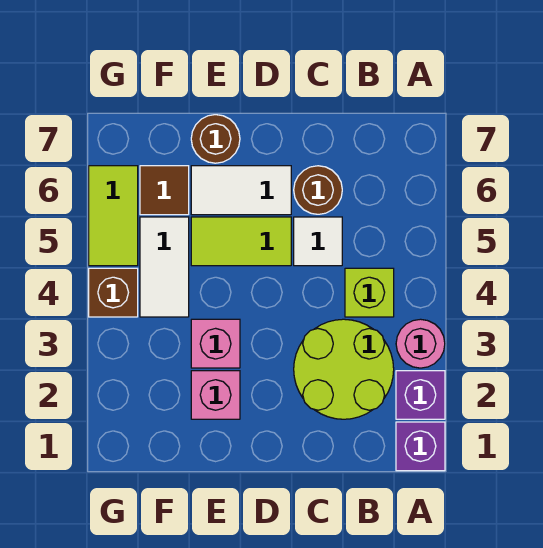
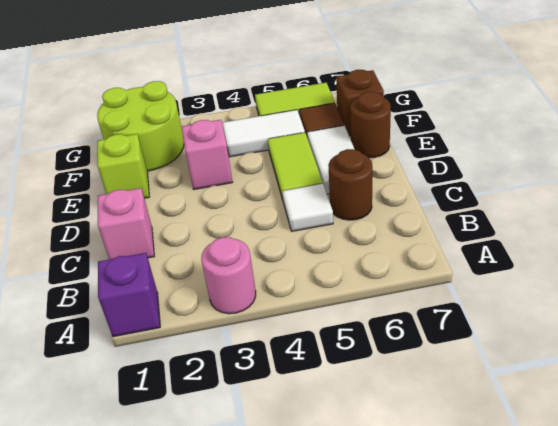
purple brick A2 level 1 -> none
lime round brick B2:C3 level 1 -> lime round brick F1:G2 level 1
lime brick B4 level 1 -> lime brick E1 level 1
pink brick E2 level 1 -> pink brick C1 level 1
brown brick G4 level 1 -> brown brick F7 level 1

